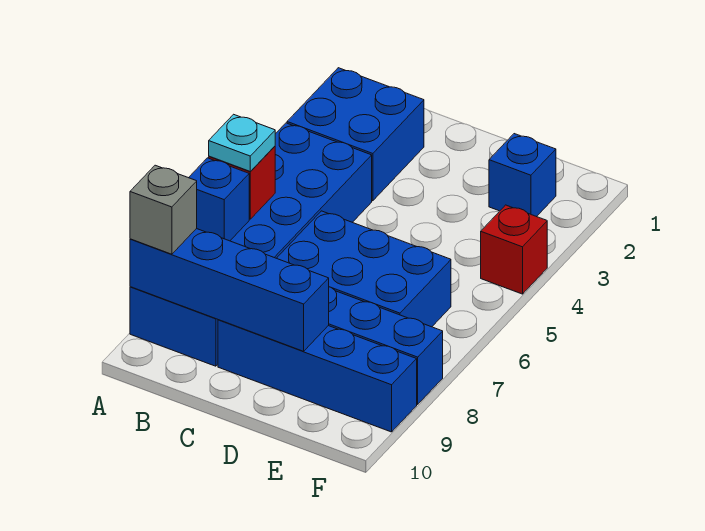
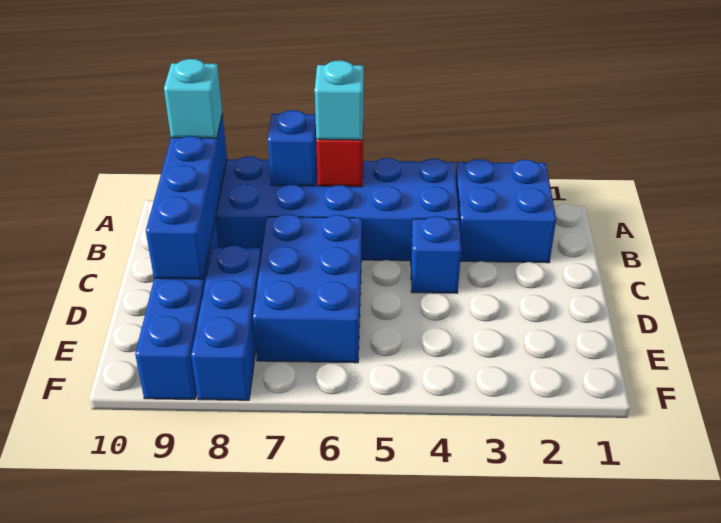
cyan plate A6 level 3 -> cyan brick A6 level 3
grey brick A9 level 3 -> cyan brick A9 level 3
blue brick E2 level 1 -> blue brick C4 level 1
red brick F4 level 1 -> none

